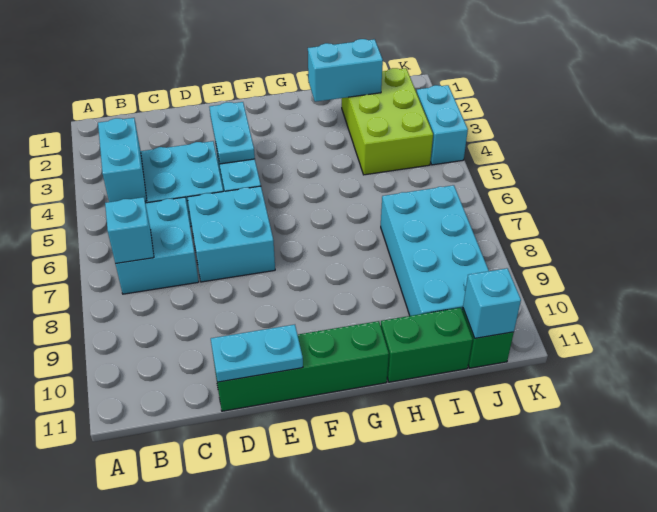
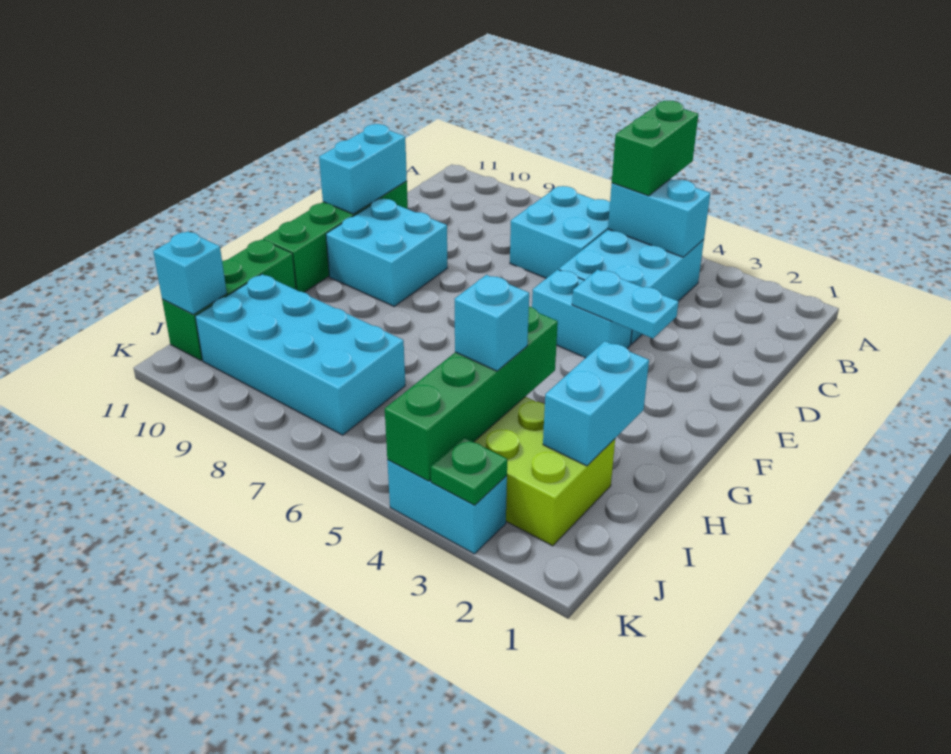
none -> green brick A5:B5 level 3
cyan brick B7 level 2 -> cyan brick I4 level 3
cyan brick D6:E7 level 1 -> cyan brick E9:F10 level 1
cyan plate D11:E11 level 2 -> cyan brick D11:E11 level 2
none -> green brick H4:K4 level 2
none -> green plate K3 level 2

